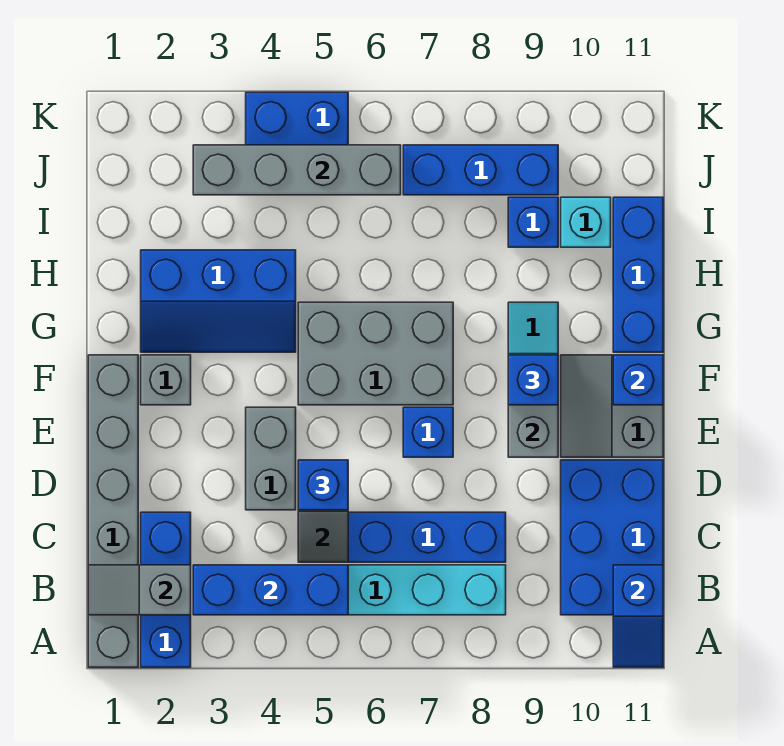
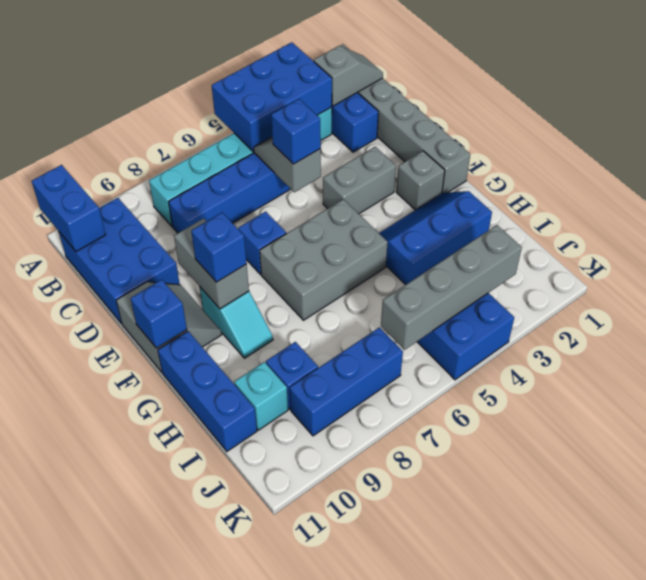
blue slope A11:B11 level 2 top B -> blue brick A11:B11 level 2
blue brick B3:B5 level 2 -> blue brick A3:B5 level 2
grey brick D4:E4 level 1 -> grey brick E3:E4 level 1

